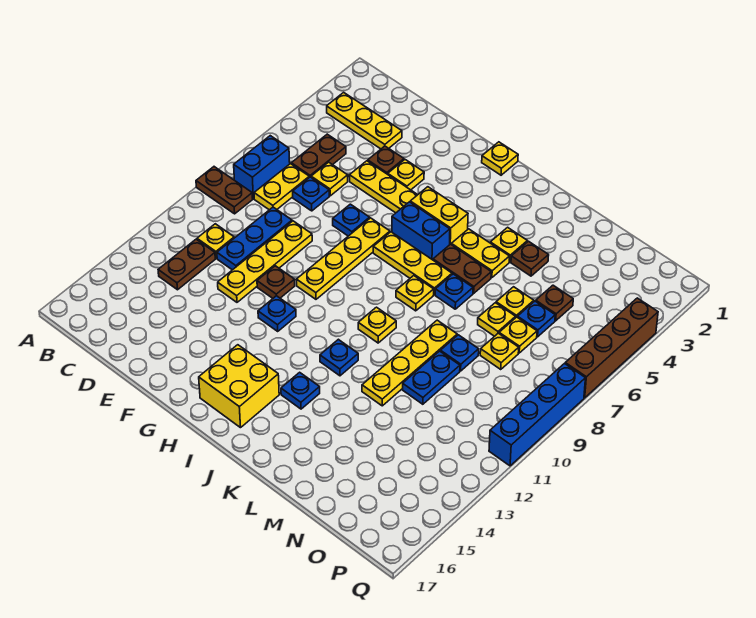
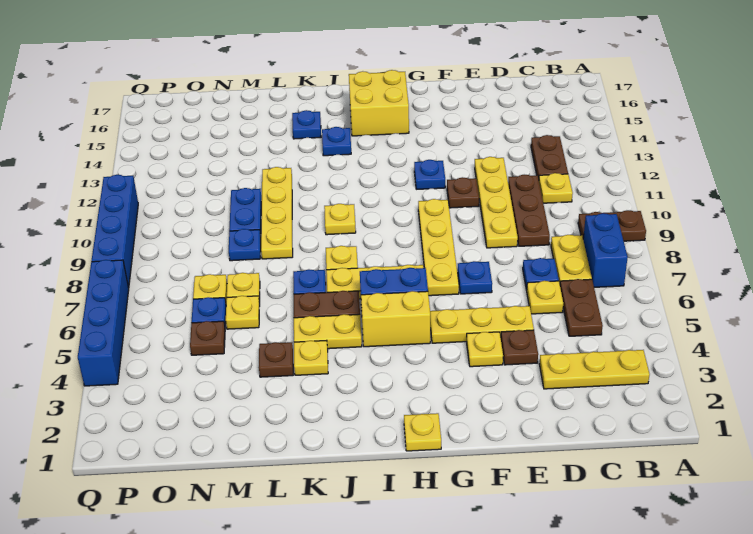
blue plate D9:D11 level 1 -> brown plate D9:D11 level 1
blue plate J12 level 1 -> blue plate K15 level 1
yellow plate N8 level 1 -> none
brown brick Q4:Q7 level 1 -> blue brick Q4:Q7 level 1

